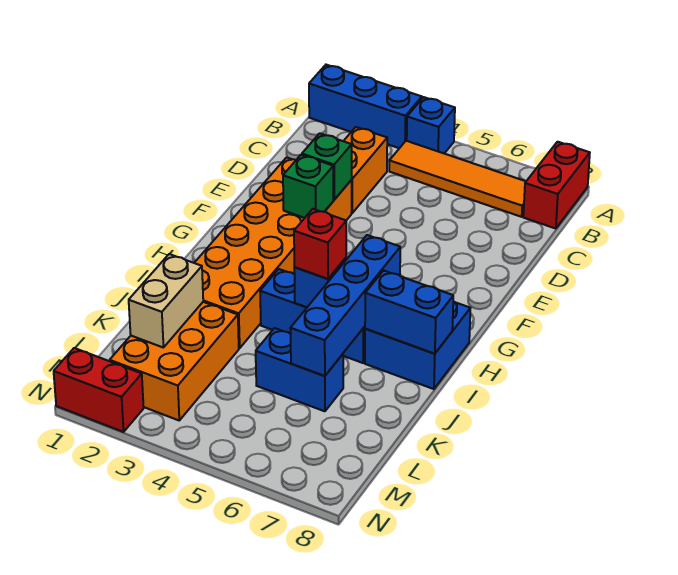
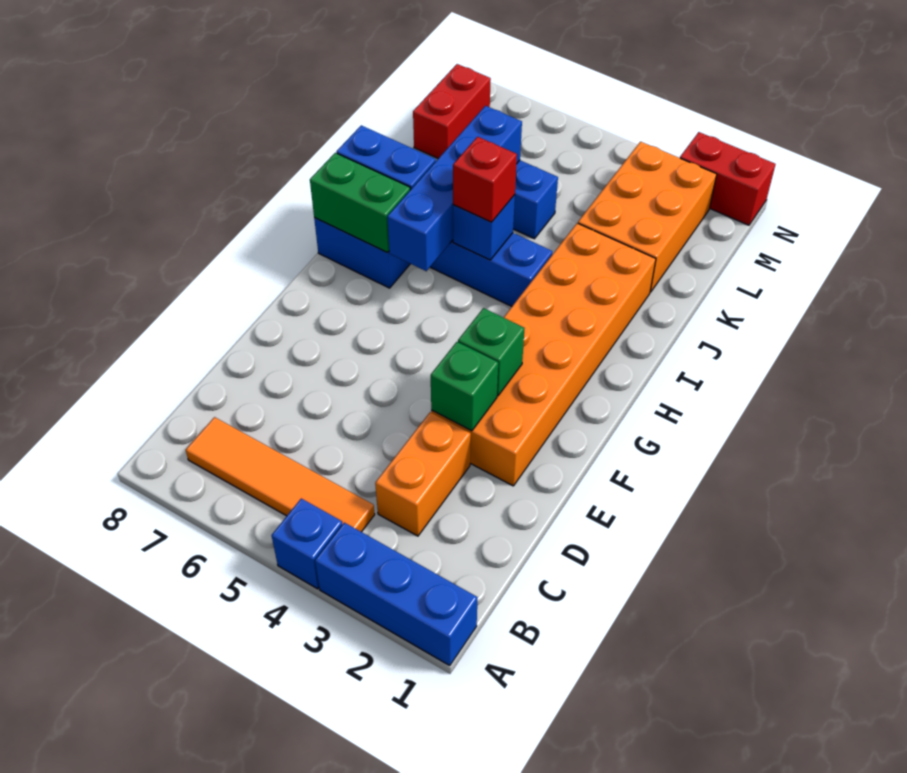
red brick A8:B8 level 1 -> red brick L8:M8 level 1
none -> green brick H7:H8 level 2
tan brick K2:L2 level 2 -> none

